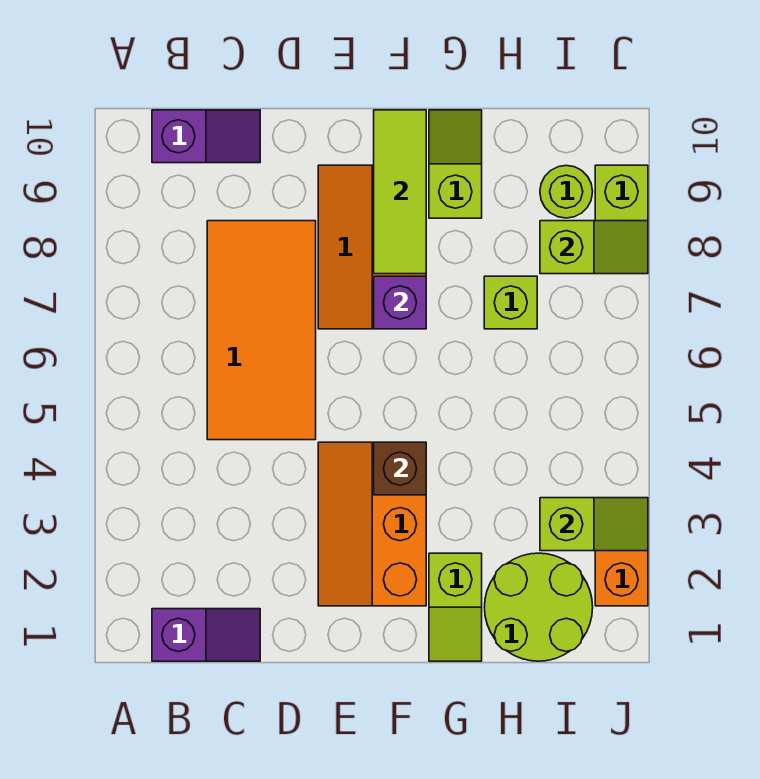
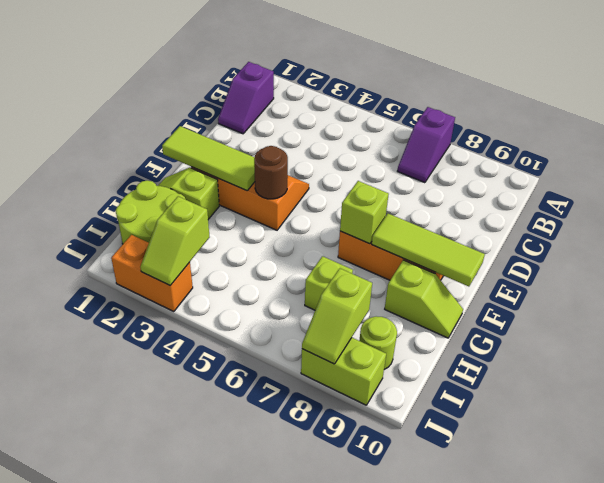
purple slope B10:C10 level 1 top B -> purple slope A7:B7 level 1 top A
orange tile C5:D8 level 1 -> none
none -> lime tile F1:F3 level 2
brown brick F4 level 2 -> brown round brick F4 level 2
purple brick F7 level 2 -> lime brick F7 level 2

